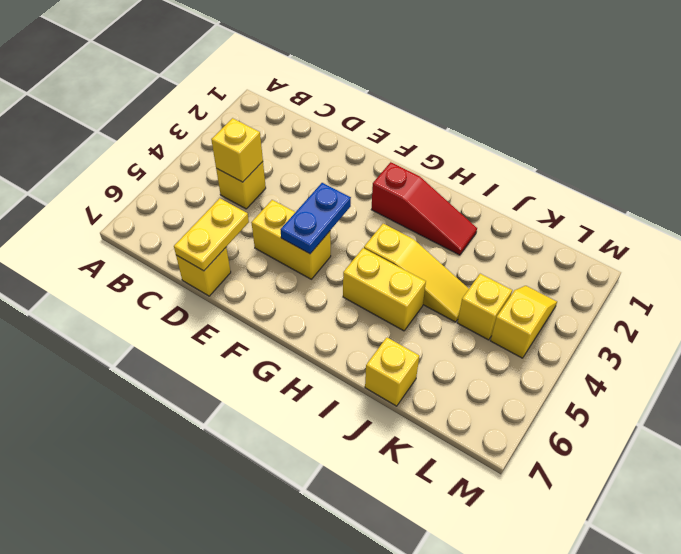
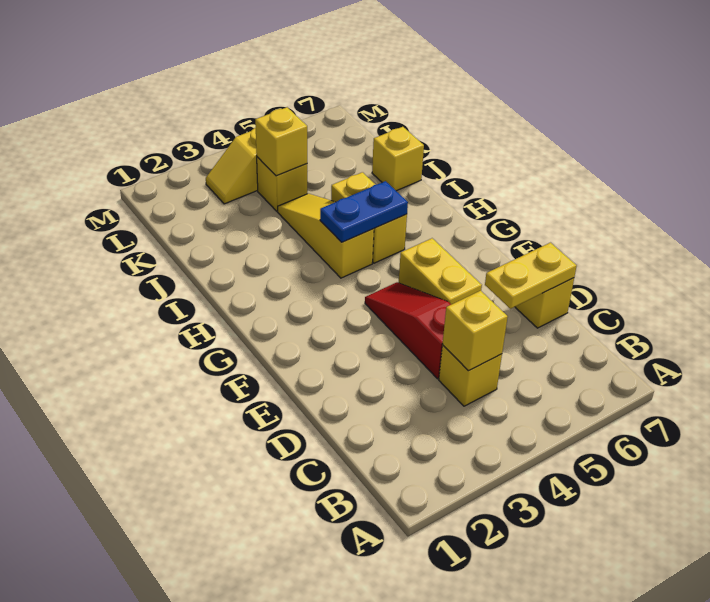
blue plate F4:F5 level 2 -> blue plate H4:H5 level 2
red slope G2:I2 level 1 top G -> red slope D4:F4 level 1 top D
none -> yellow brick K4 level 2

